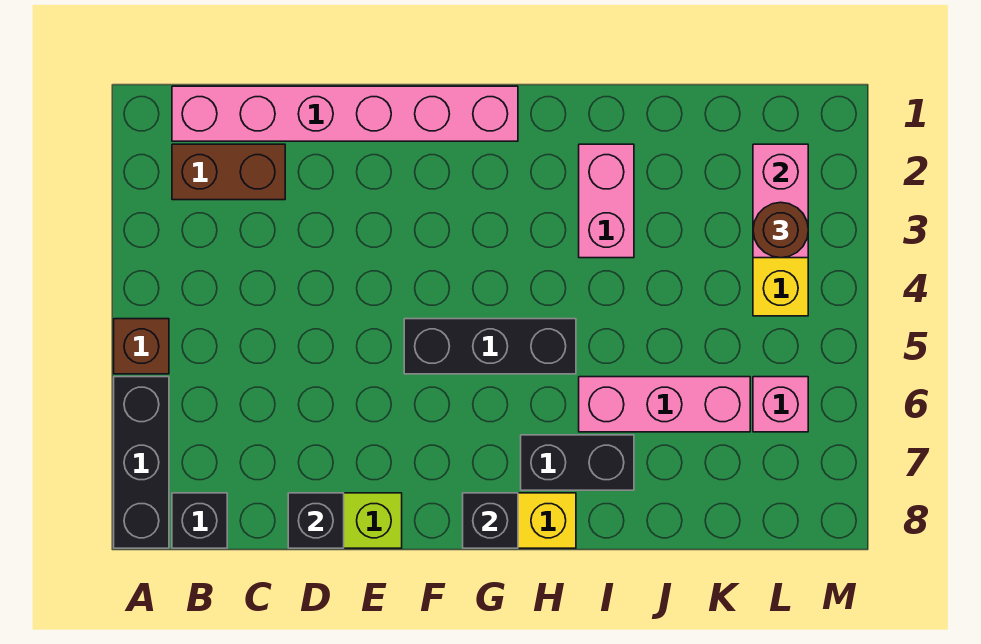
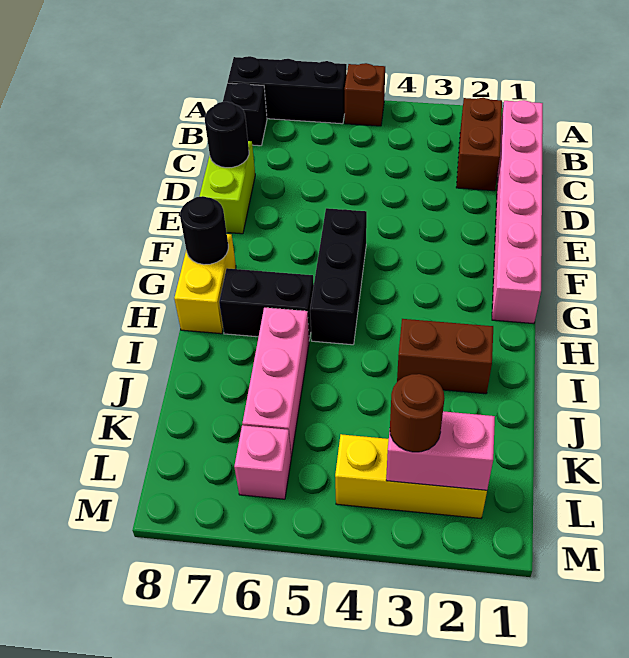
black brick D8 level 2 -> black round brick D8 level 2
black brick G8 level 2 -> black round brick G8 level 2
black brick H7:I7 level 1 -> black brick H6:H7 level 1
pink brick I2:I3 level 1 -> brown brick I2:I3 level 1

